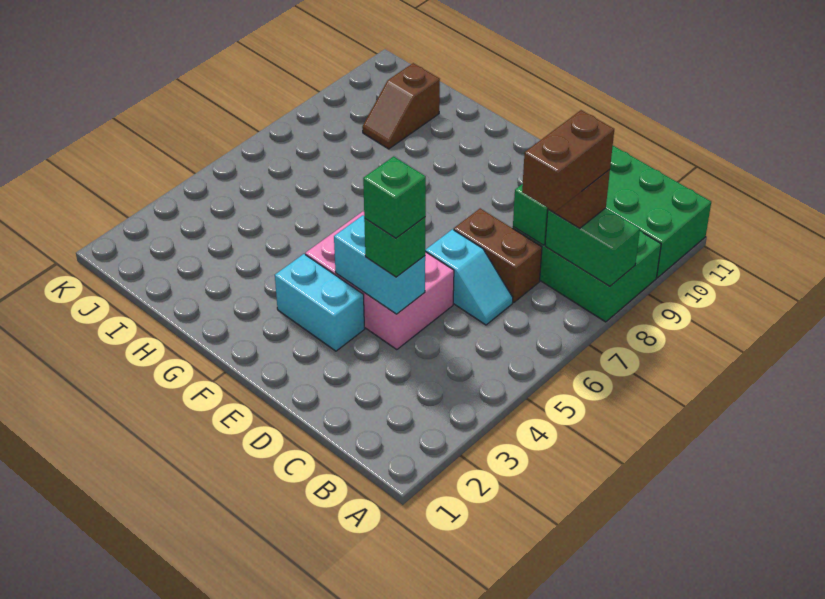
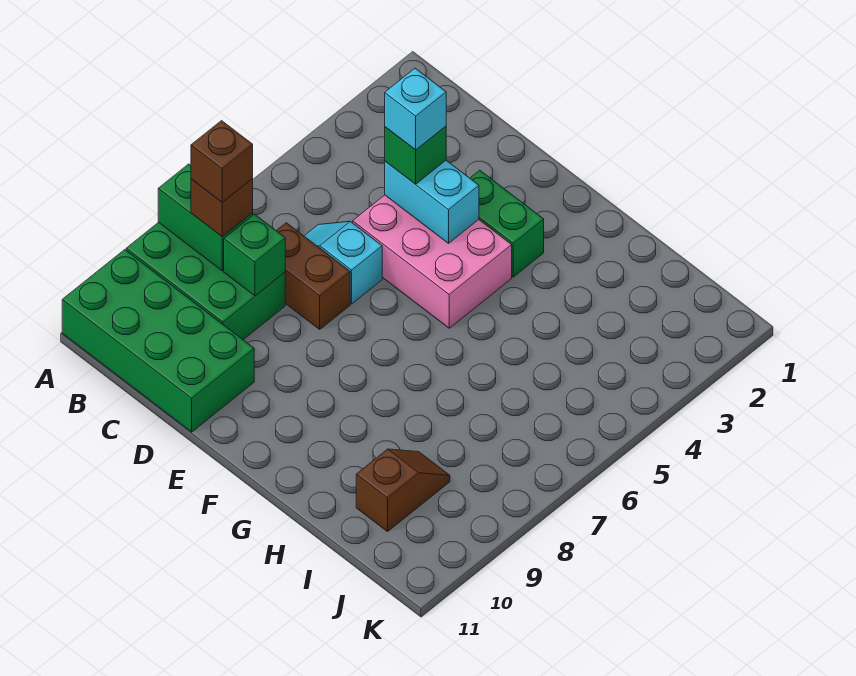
brown brick B7:B8 level 4 -> brown brick B8 level 4
green brick D4 level 4 -> cyan brick D4 level 4
cyan brick E3:F3 level 1 -> green brick E3:F3 level 1

